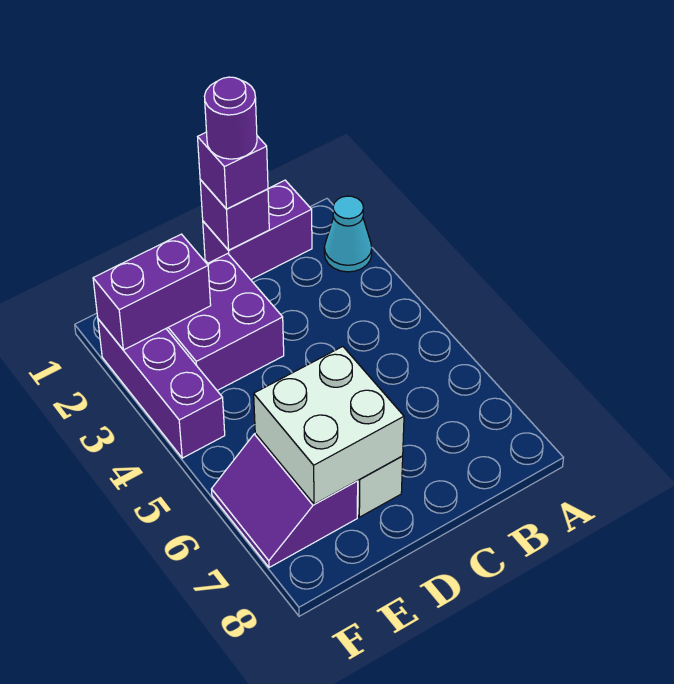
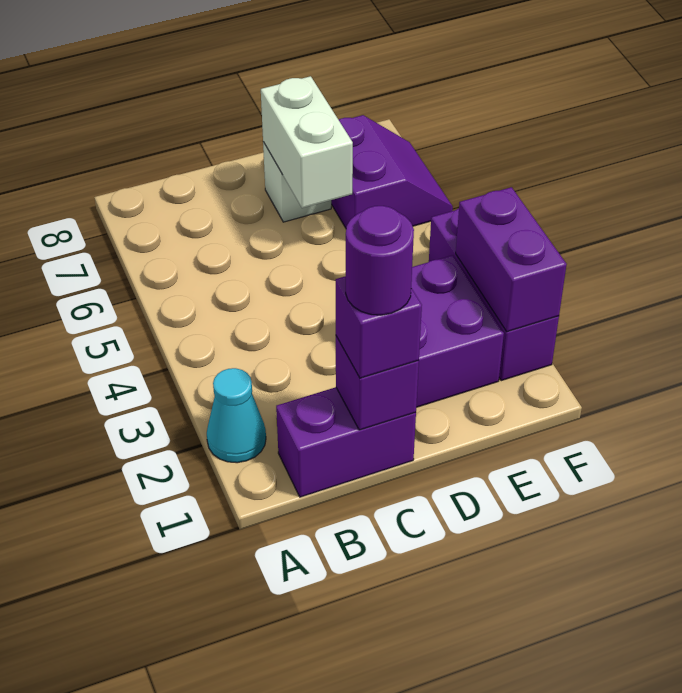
white brick D6:E7 level 2 -> white brick D6:D7 level 2
purple brick E2:F2 level 2 -> purple brick F2:F3 level 2

